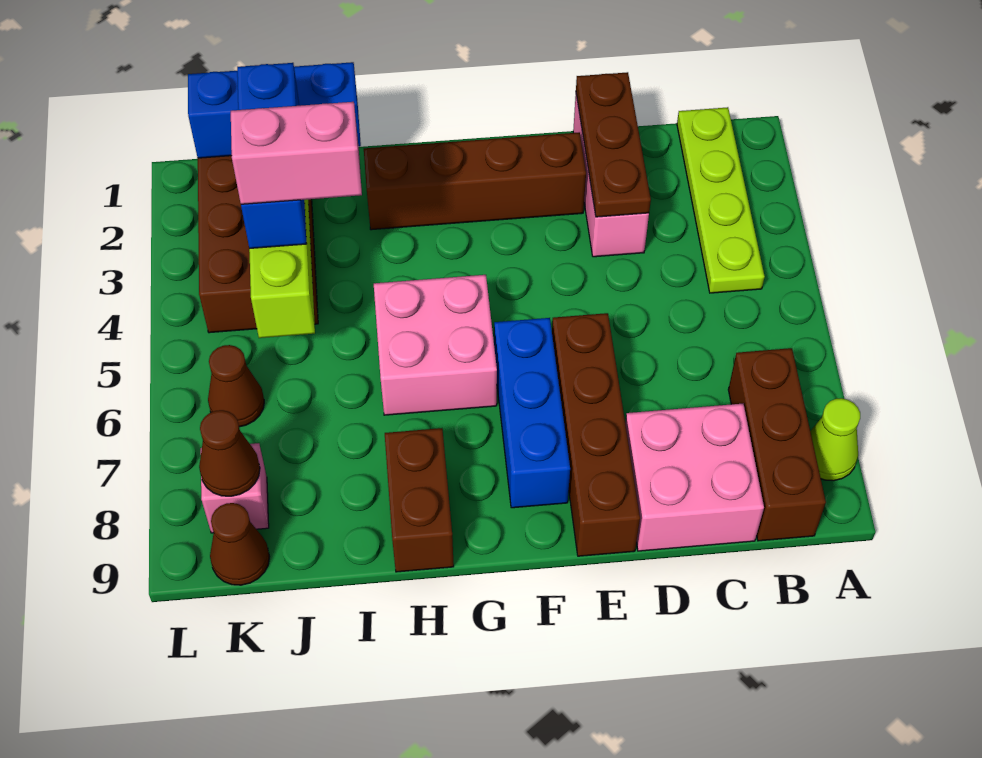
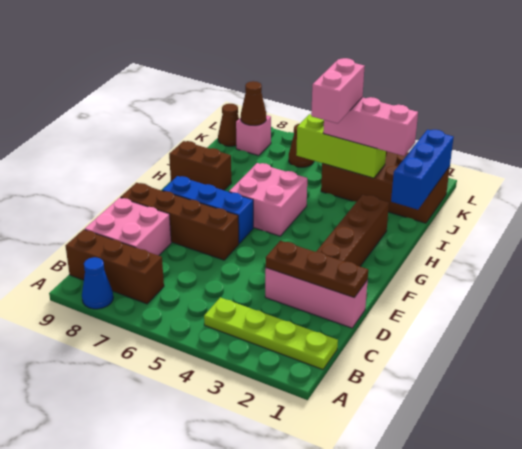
lime cone A8 level 1 -> blue cone A8 level 1
blue brick J2:J4 level 3 -> pink brick J2:J4 level 3

